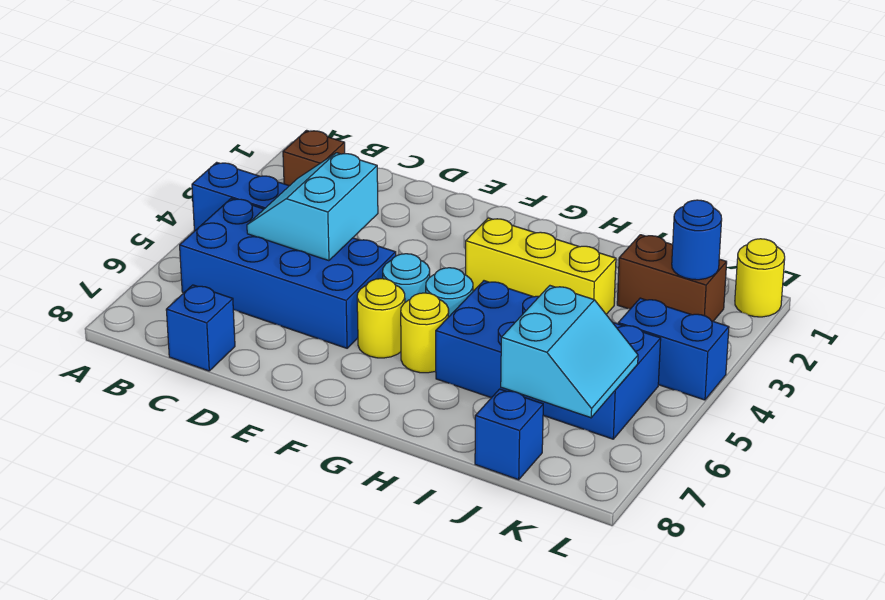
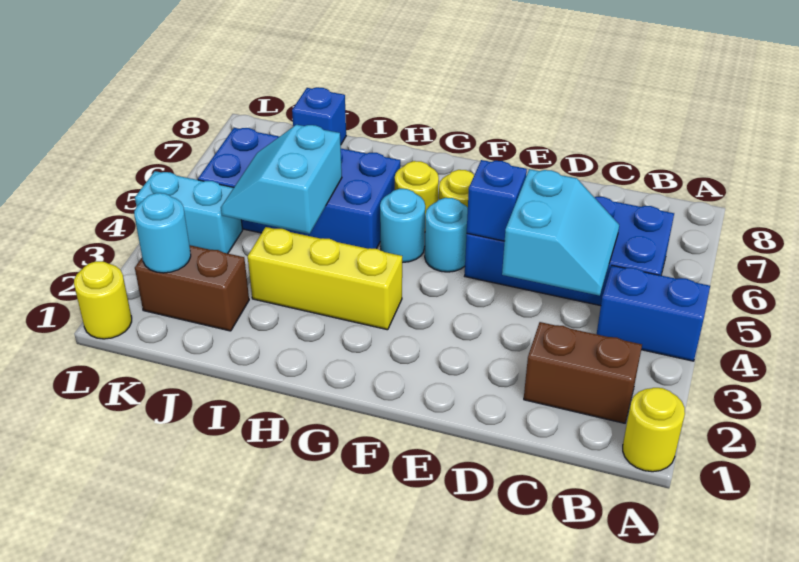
none -> yellow round brick A1 level 1
brown brick B2 level 1 -> brown brick B2:C2 level 1
blue brick C8 level 1 -> blue brick E5 level 2
cyan slope J6:K7 level 2 top J -> cyan slope I4:J5 level 2 top I
blue round brick K2 level 2 -> cyan round brick K2 level 2
blue brick K4:L4 level 1 -> cyan brick K4:L4 level 1

